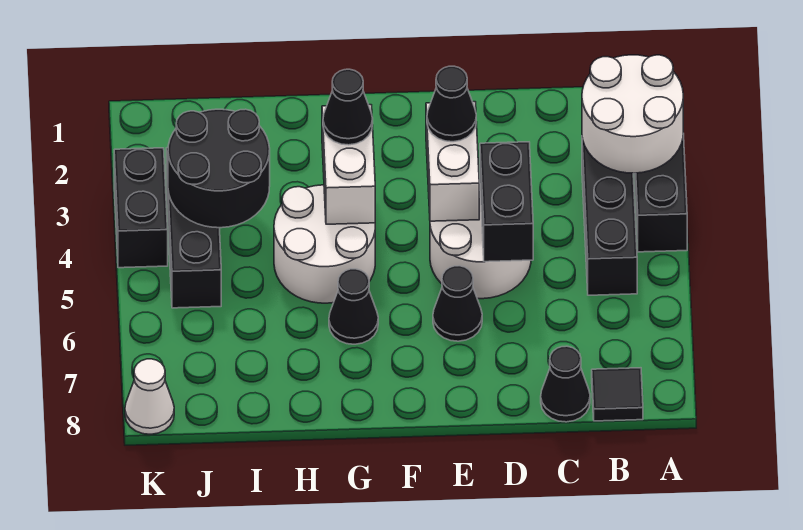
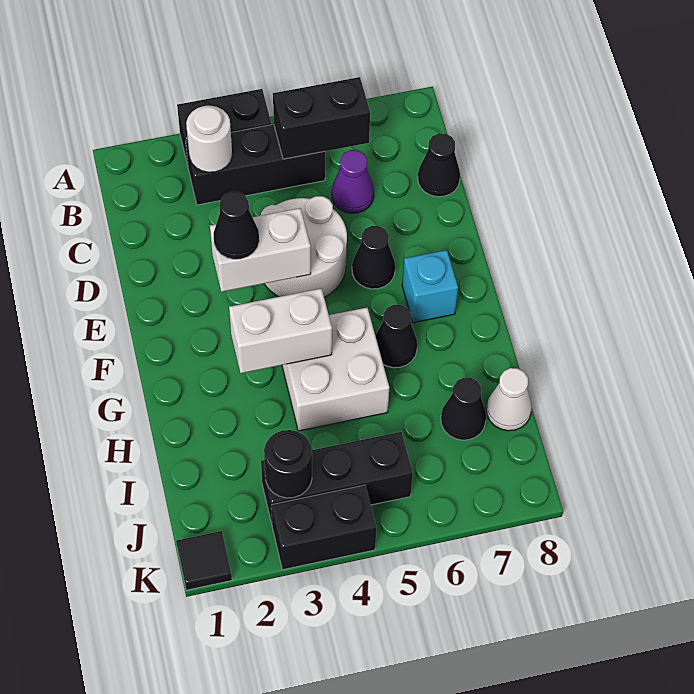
white round brick A2:B3 level 2 -> white round brick B3 level 2
black tile B8 level 1 -> black tile K1 level 1
none -> purple cone C6 level 1
black brick D4:D5 level 2 -> black brick B5:B6 level 2
none -> cyan brick F7 level 1
black cone G3 level 3 -> black cone I7 level 1
white round brick G4:H5 level 1 -> white brick G4:H5 level 1
black round brick I3:J4 level 2 -> black round brick J3 level 2
white cone K8 level 1 -> white cone I8 level 1

